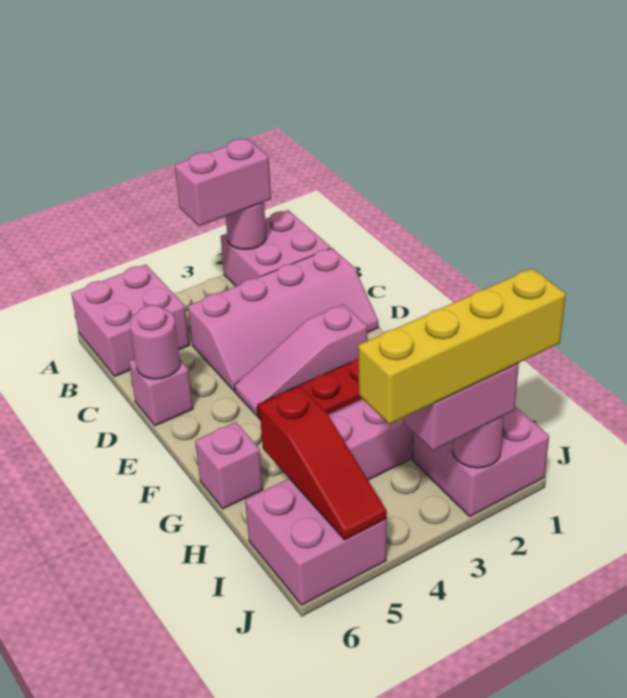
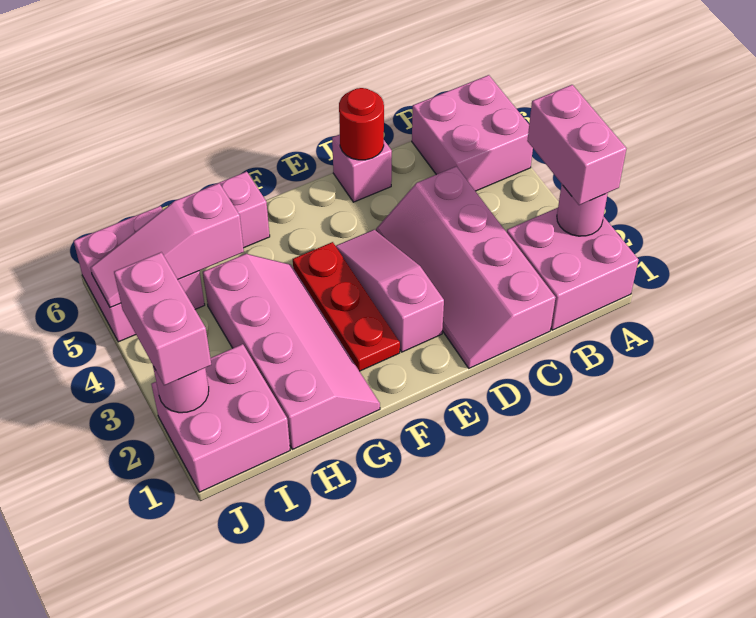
pink round brick D6 level 2 -> red round brick D6 level 2
red slope H5:J5 level 2 top H -> pink slope H5:J5 level 2 top H
yellow brick J1:J4 level 4 -> none

